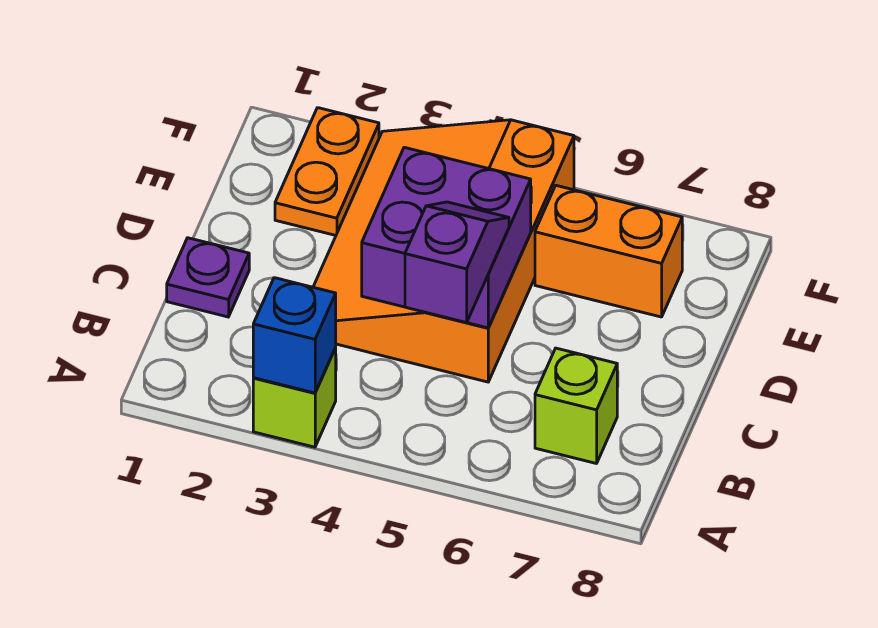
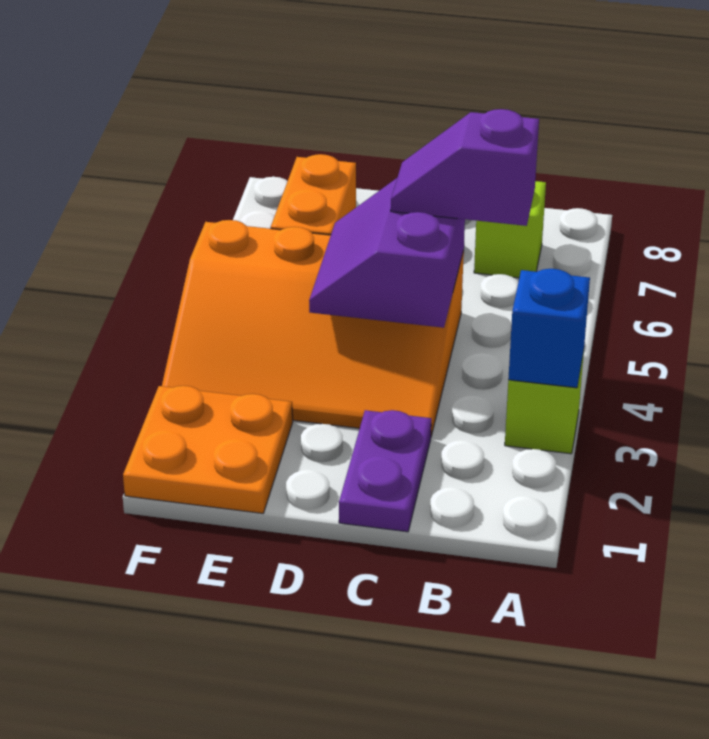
purple plate C1 level 1 -> purple plate C1:C2 level 1
purple brick C4:D5 level 2 -> purple slope C4:D5 level 2 top C
orange plate E2:F2 level 1 -> orange plate E1:F2 level 1

